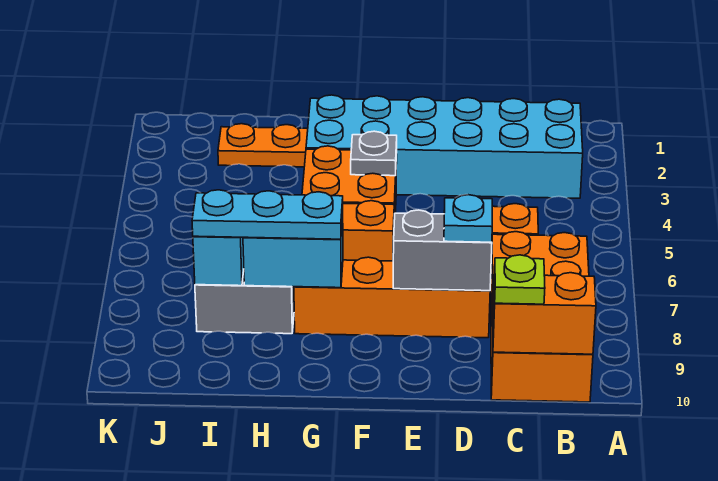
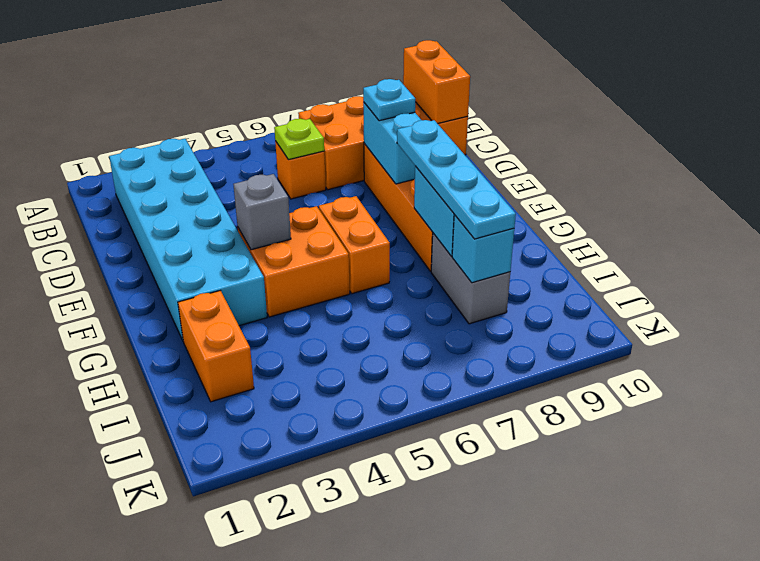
lime plate C10 level 3 -> lime plate C6 level 2
grey brick D8:E8 level 2 -> cyan brick D8:E8 level 2
grey plate F4 level 2 -> grey brick F4 level 2
cyan plate G8:I8 level 3 -> cyan plate F8:I8 level 3
orange plate H2:I2 level 1 -> orange brick H2:I2 level 1

